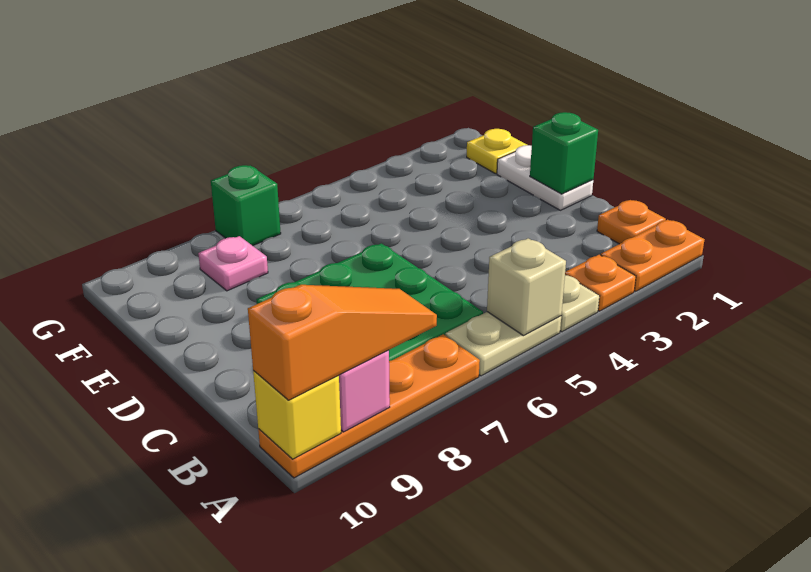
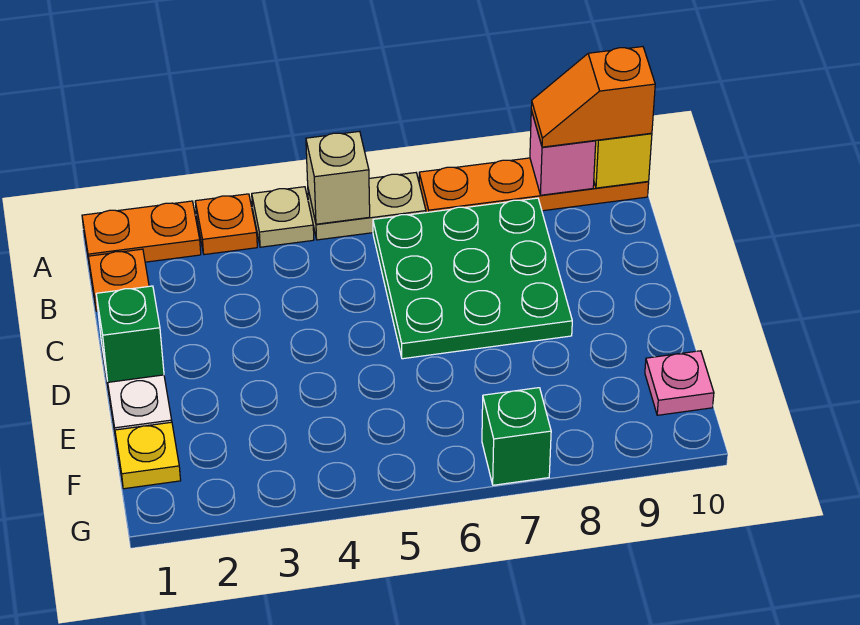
orange slope A8:A10 level 3 top 10 -> orange slope A9:A10 level 3 top 10
pink plate F8 level 1 -> pink plate F10 level 1

